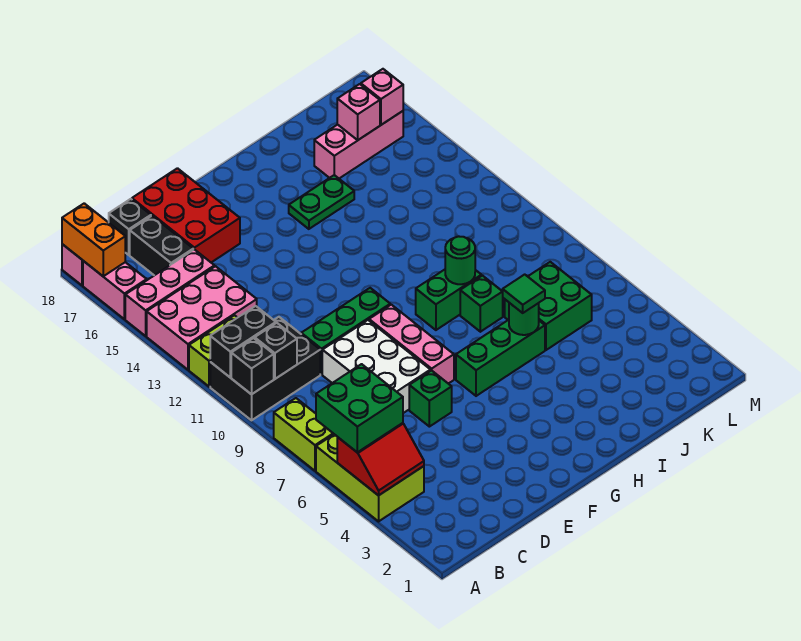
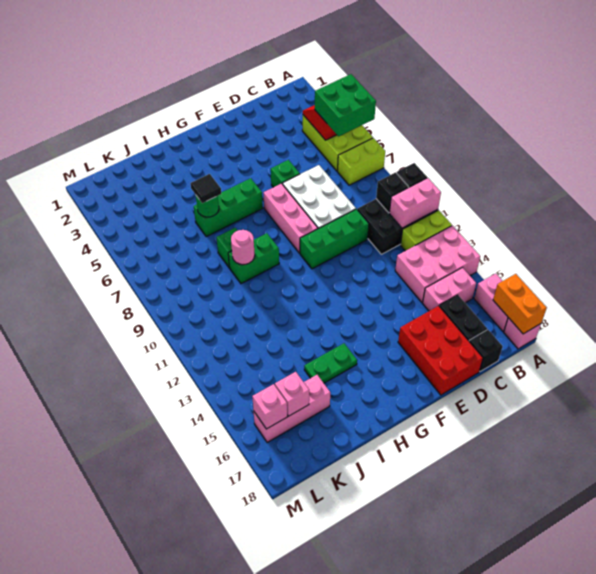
lime brick A7:A8 level 1 -> lime brick A7:B7 level 1
black brick A11:B11 level 2 -> pink brick A11:B11 level 2
pink brick A15:C15 level 1 -> pink brick B15:C15 level 1
green tile I6 level 3 -> black tile I6 level 3
green round brick I9 level 2 -> pink round brick I9 level 2
green brick J6:K7 level 1 -> none

